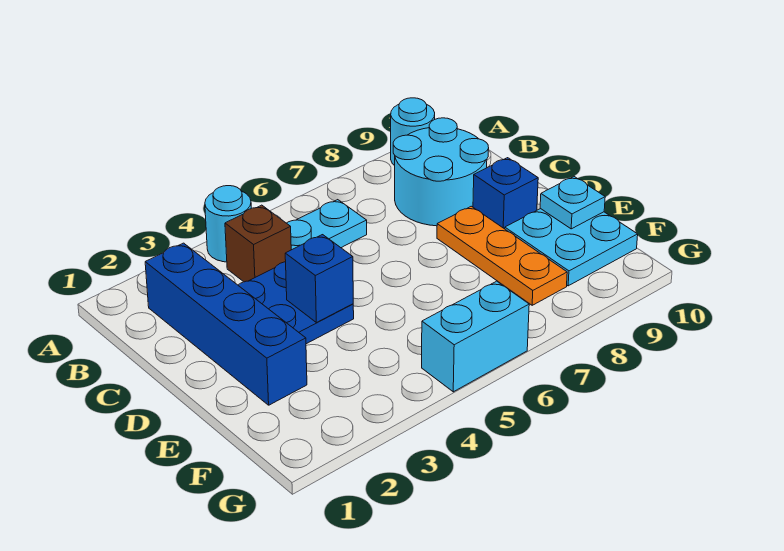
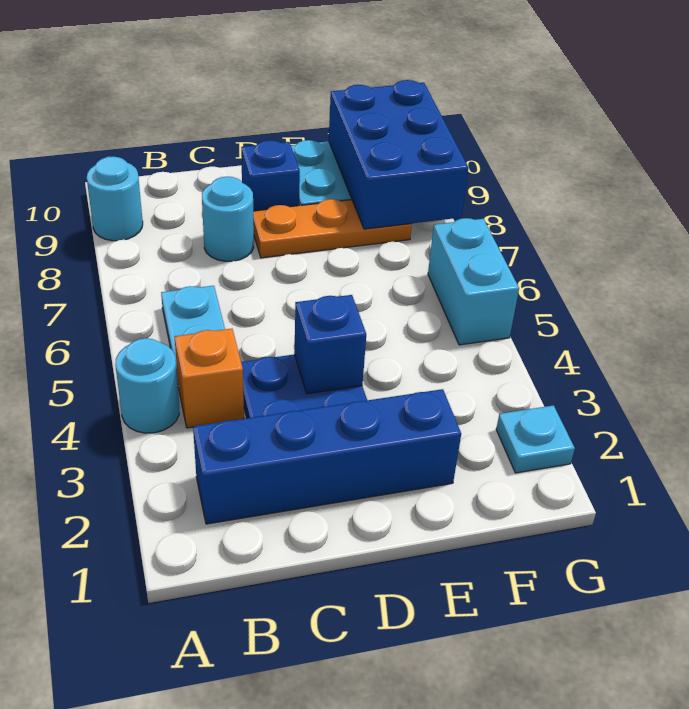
brown brick B4 level 1 -> orange brick B4 level 1
cyan round brick B8:C9 level 1 -> cyan round brick C8 level 1
cyan plate E10 level 2 -> cyan plate G2 level 1
none -> blue brick F8:G10 level 2

